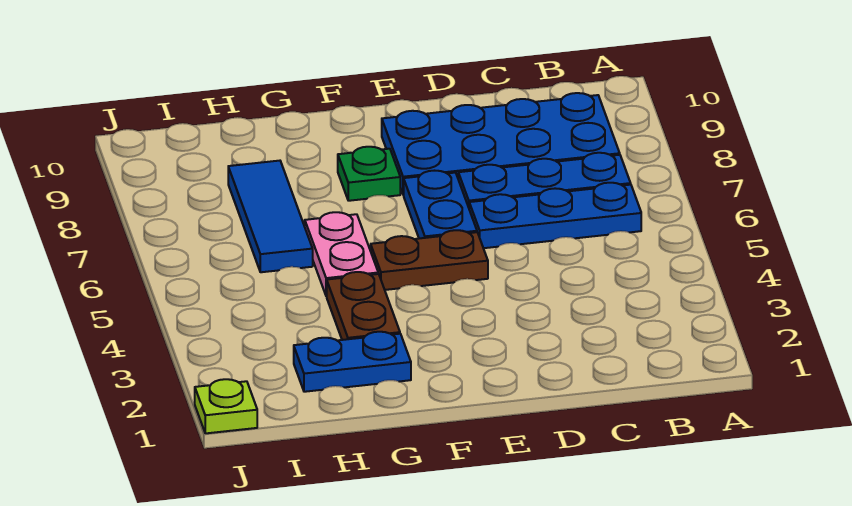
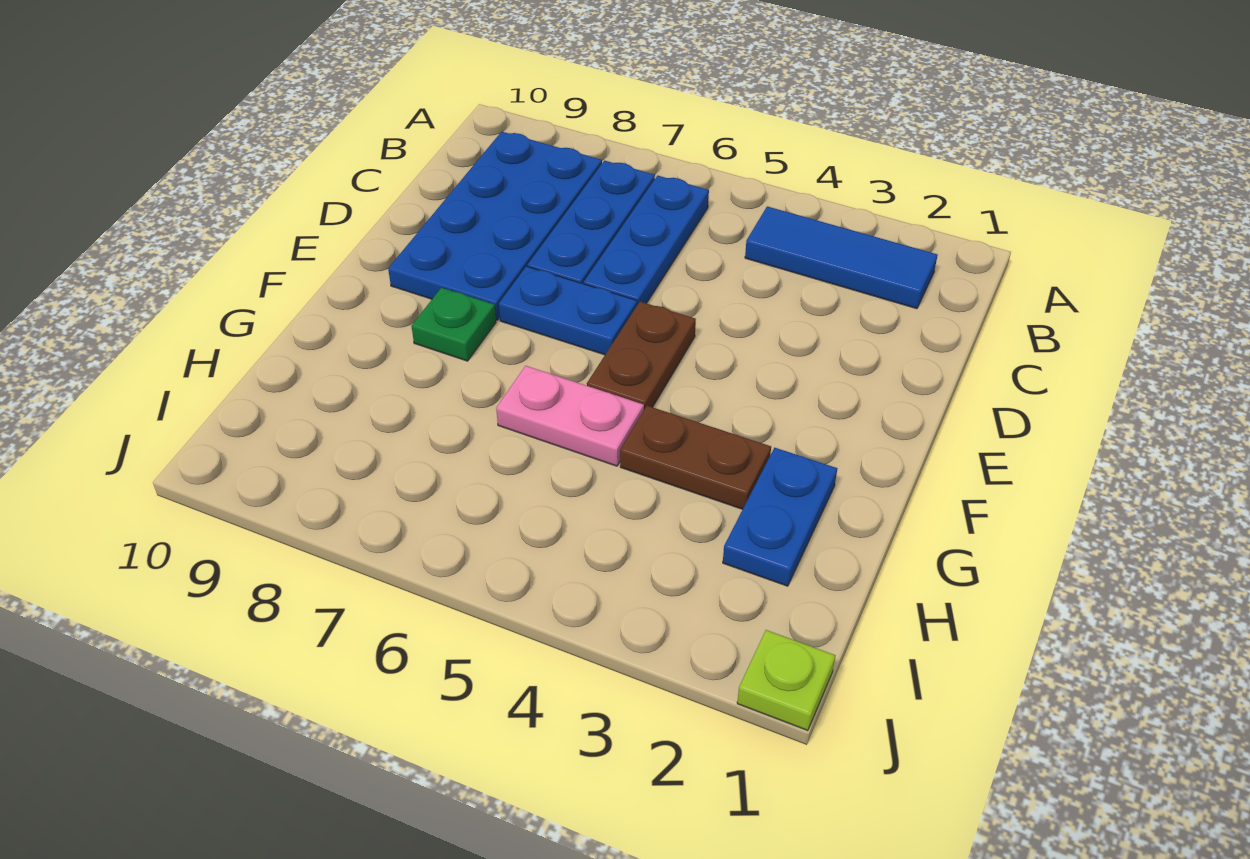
blue tile H6:H8 level 1 -> blue tile B2:B4 level 1

